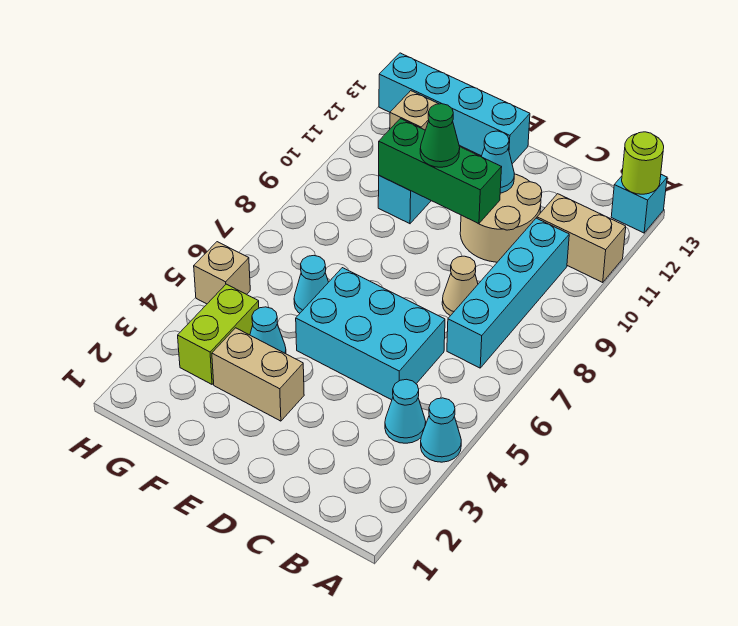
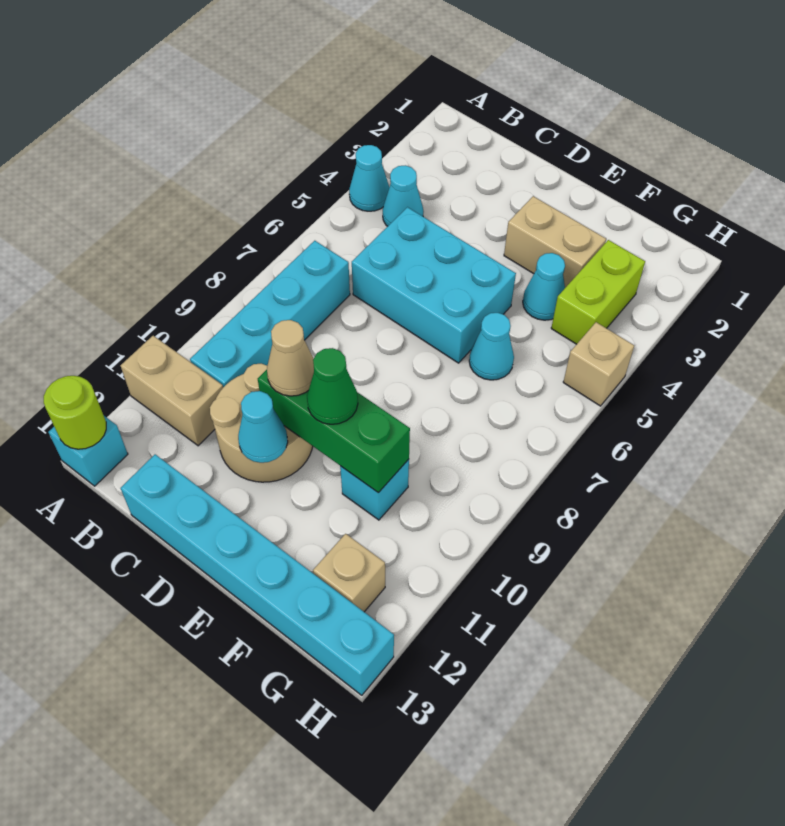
tan cone C8 level 1 -> tan cone D10 level 3
cyan brick E13:H13 level 1 -> cyan brick C13:H13 level 1

